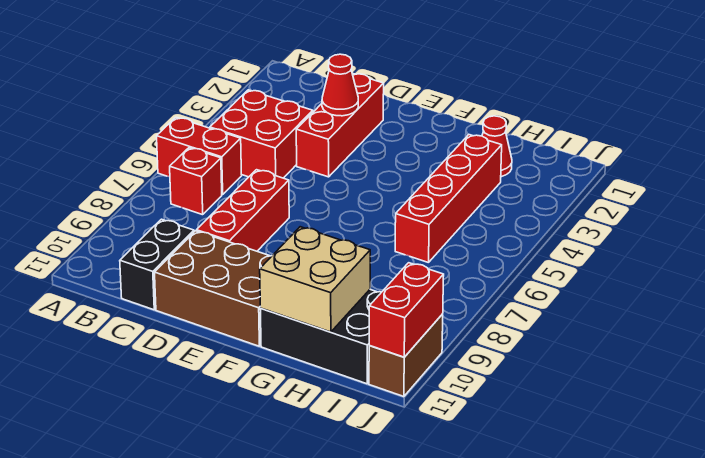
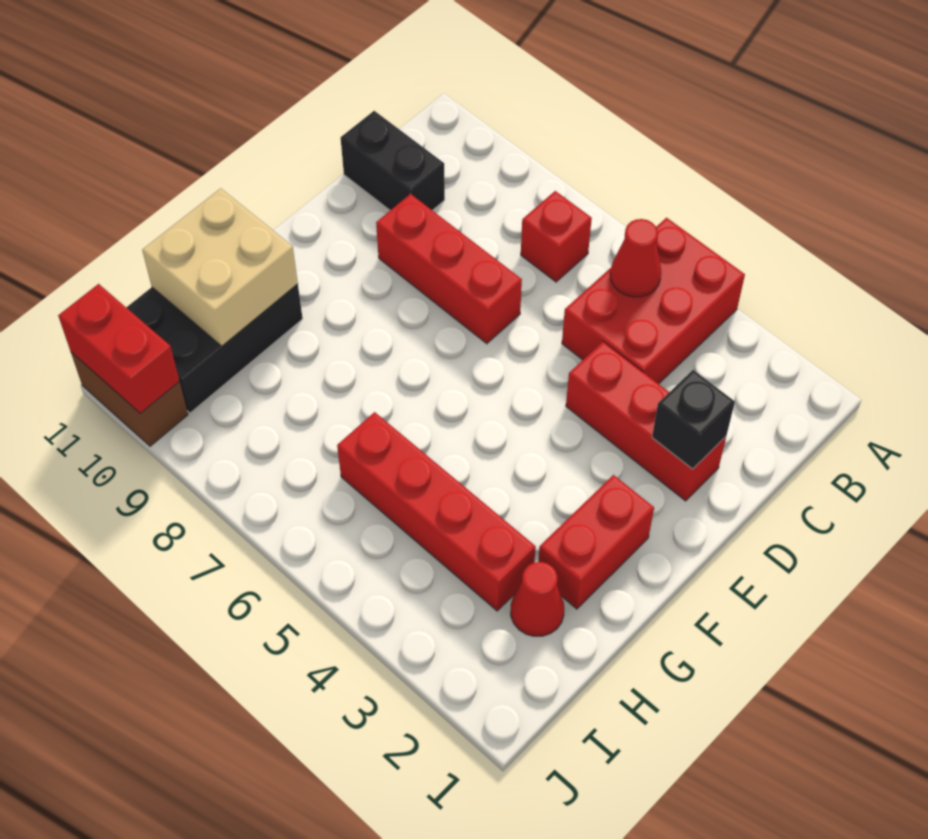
red brick A6:B6 level 1 -> red brick F2:G2 level 1
red brick B4:C5 level 1 -> red brick A4:C5 level 1
none -> black brick D2 level 2
red cone D3 level 2 -> red cone B5 level 2
brown brick D10:F11 level 1 -> none

